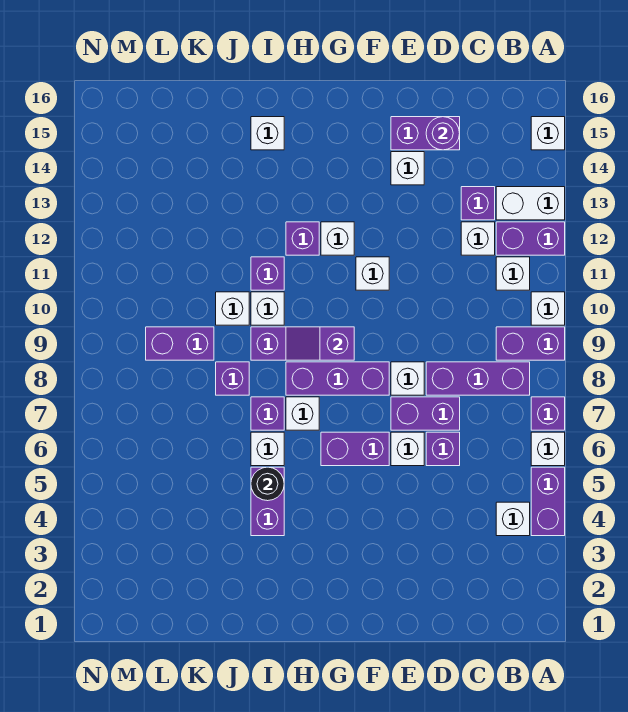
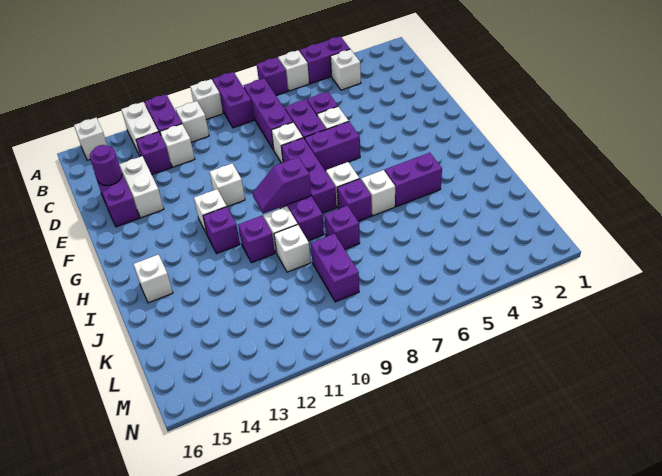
white brick E14 level 1 -> white brick D14:E14 level 1
purple brick F6:G6 level 1 -> purple brick F6:F7 level 1
purple slope G9:H9 level 2 top G -> purple slope H9:H10 level 2 top 9
black round brick I5 level 2 -> none

